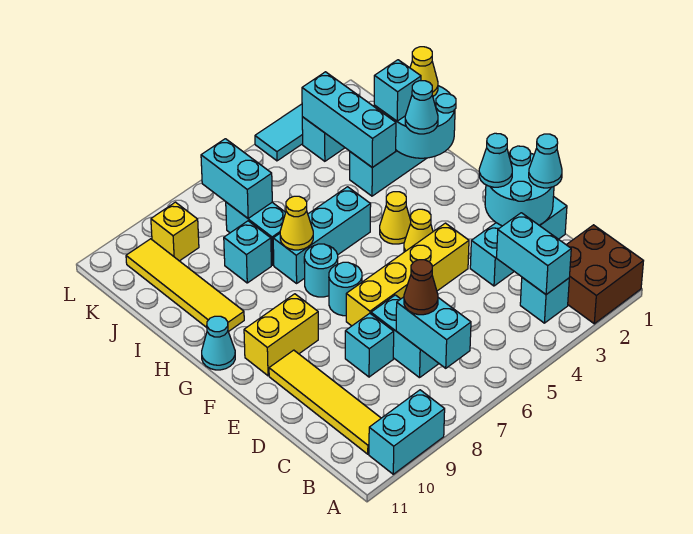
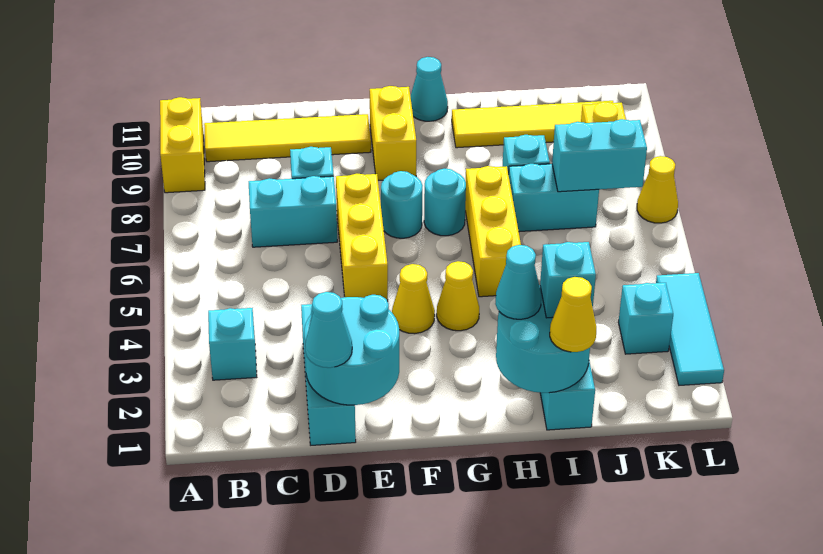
brown brick A1:B2 level 1 -> none
cyan brick A9:A10 level 1 -> yellow brick A9:A10 level 1
cyan brick B3:C3 level 2 -> none
cyan brick B7:C7 level 2 -> none
brown cone C7 level 3 -> none
cyan cone E2 level 3 -> none
yellow brick E4:E7 level 1 -> yellow brick E5:E7 level 1
cyan brick H5:H7 level 1 -> yellow brick H5:H7 level 1
yellow cone H7 level 2 -> yellow cone L7 level 1
cyan brick I3:K3 level 2 -> none

